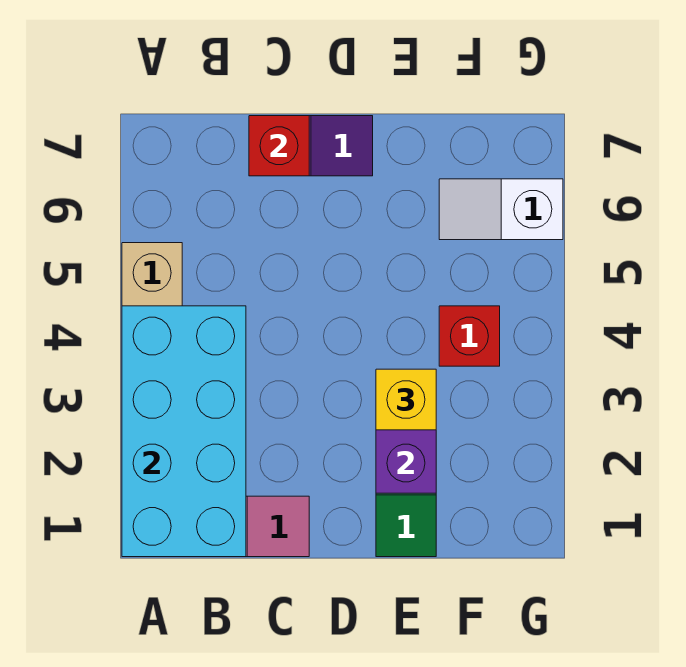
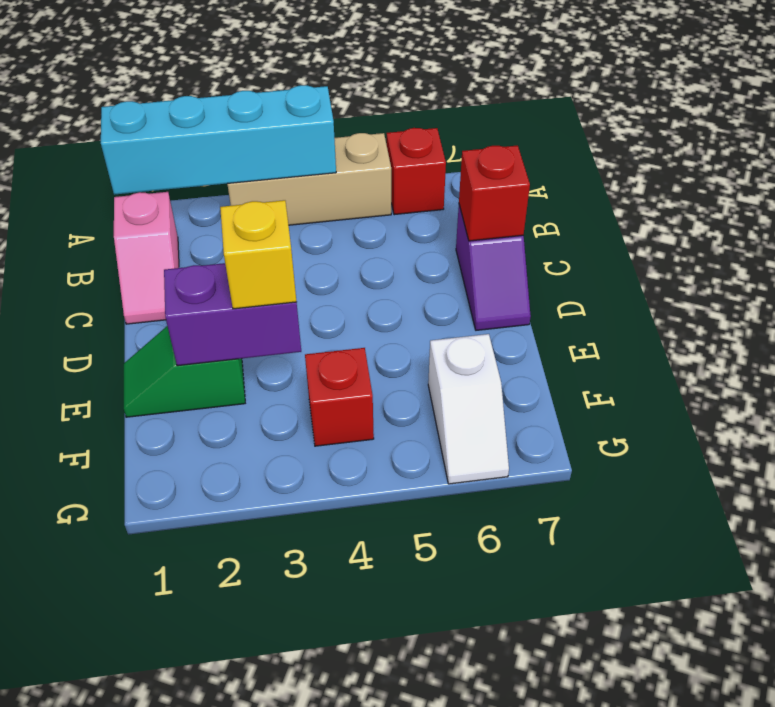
cyan brick A1:B4 level 2 -> cyan brick A1:A4 level 2
none -> red brick A6 level 1
white slope F6:G6 level 1 top G -> white slope F6:G6 level 1 top F

